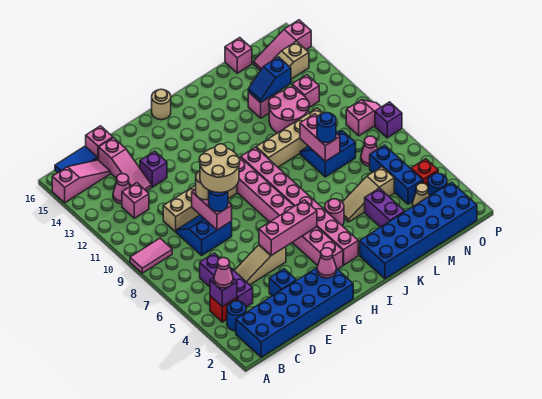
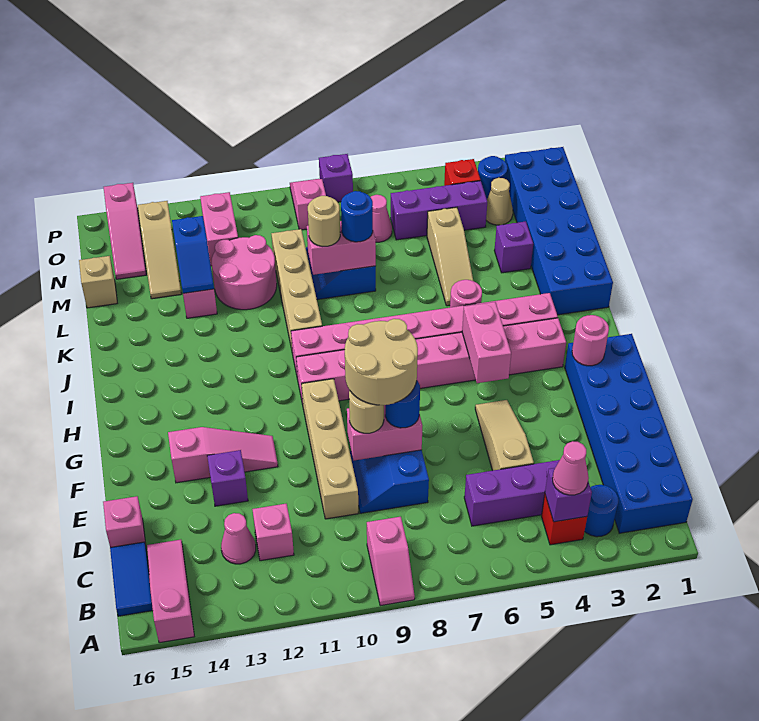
pink tile A9:B9 level 1 -> pink slope A9:B9 level 1 top B
tan slope D5:F5 level 1 top F -> tan slope D5:F5 level 1 top D
pink slope D13:D15 level 1 top 15 -> pink slope F12:F14 level 1 top 14
blue brick E3 level 1 -> none
pink brick F5:H5 level 2 -> pink brick G5:H5 level 2
pink cone G2 level 2 -> pink round brick G2 level 2
tan round brick H16 level 1 -> tan round brick L9 level 3
purple brick L3:L4 level 1 -> purple brick L3 level 1
pink brick M16 level 1 -> tan brick M16 level 1
blue brick N4:N6 level 1 -> purple brick N4:N6 level 1
pink brick N12 level 1 -> pink brick N12:O12 level 1

